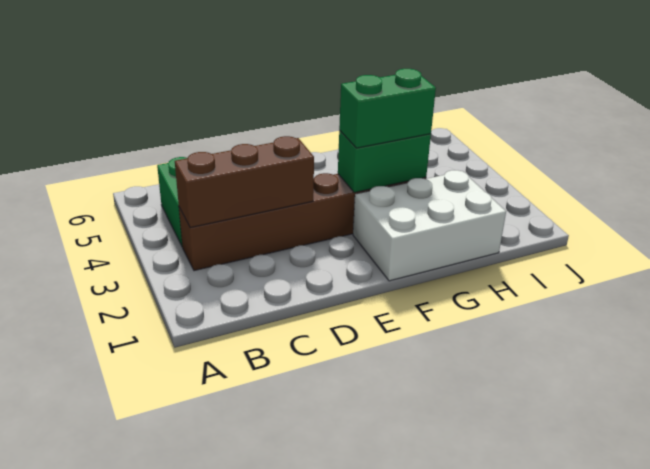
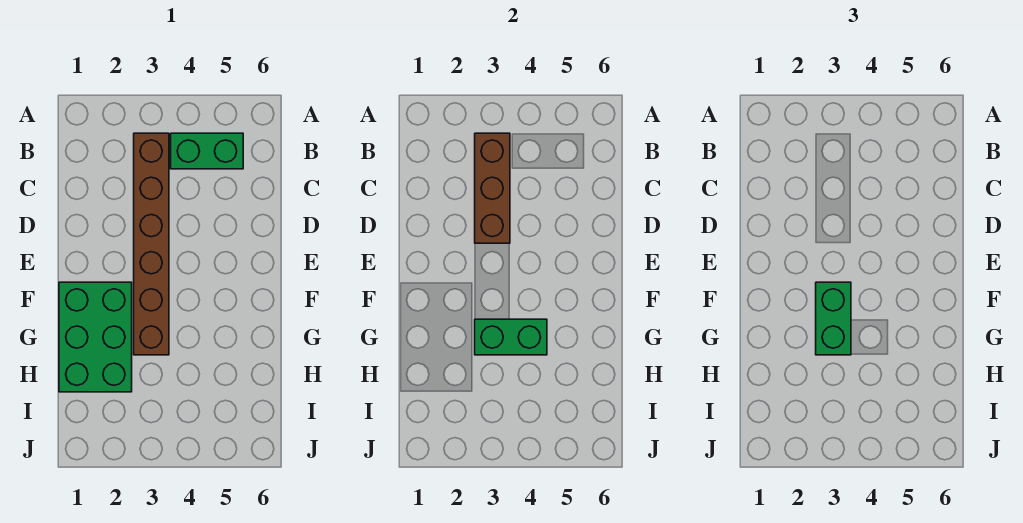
white brick F1:H2 level 1 -> green brick F1:H2 level 1
green brick F3:G3 level 2 -> green brick G3:G4 level 2

